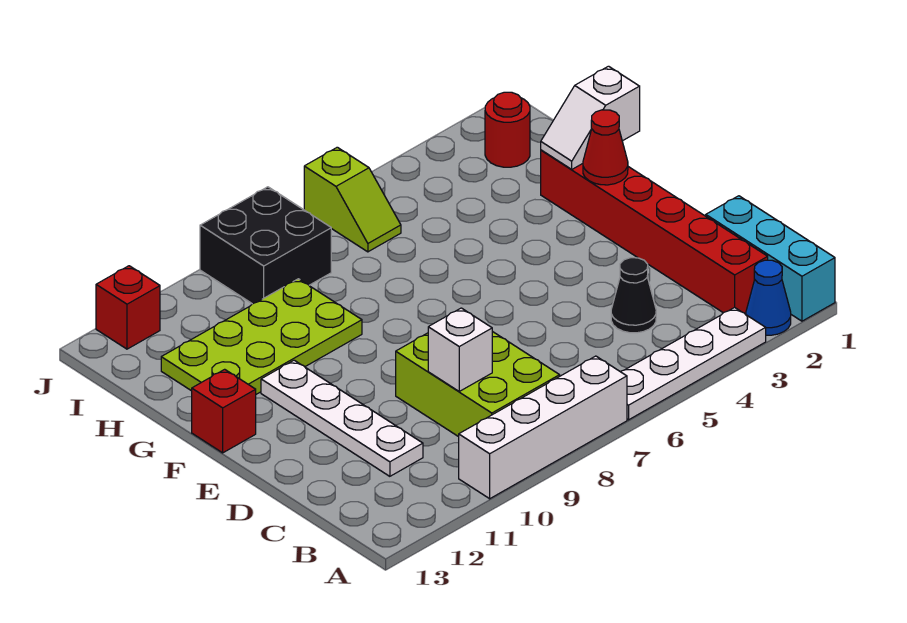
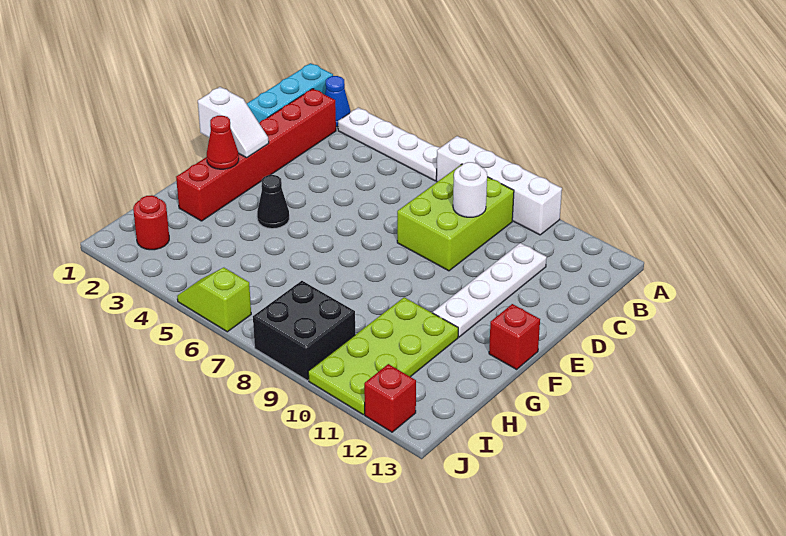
black cone C4 level 1 -> black cone F4 level 1
white brick C9 level 2 -> white round brick C9 level 2
white slope G1:G2 level 2 top 1 -> white slope E1:E2 level 2 top 1
lime plate G9:H12 level 1 -> lime plate G10:J11 level 1
lime slope I6:J6 level 1 top J -> lime slope J5:J6 level 1 top 6

